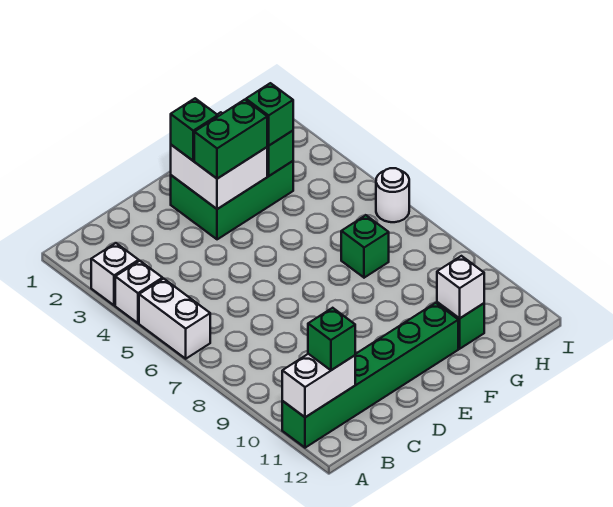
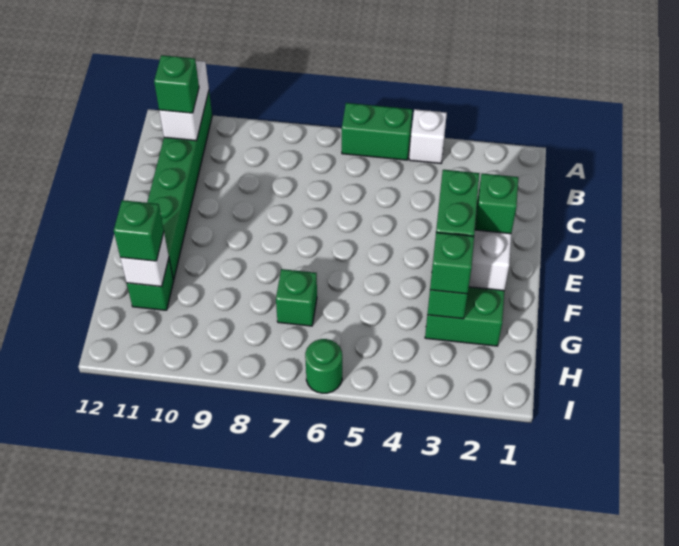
white brick A3 level 1 -> none
white brick A5:A6 level 1 -> green brick A5:A6 level 1
none -> green brick G11 level 3
white round brick I6 level 1 -> green round brick I6 level 1

